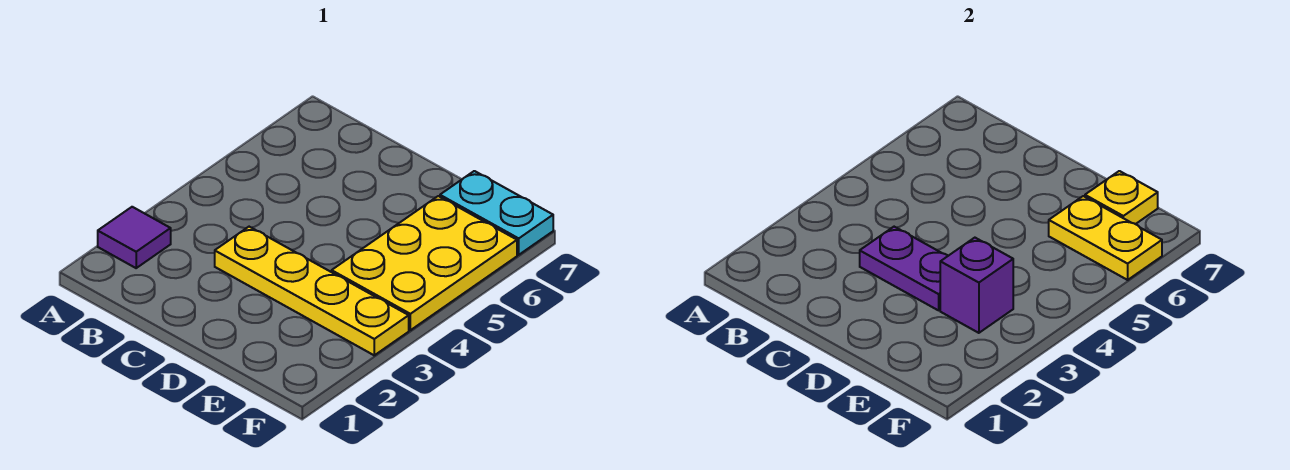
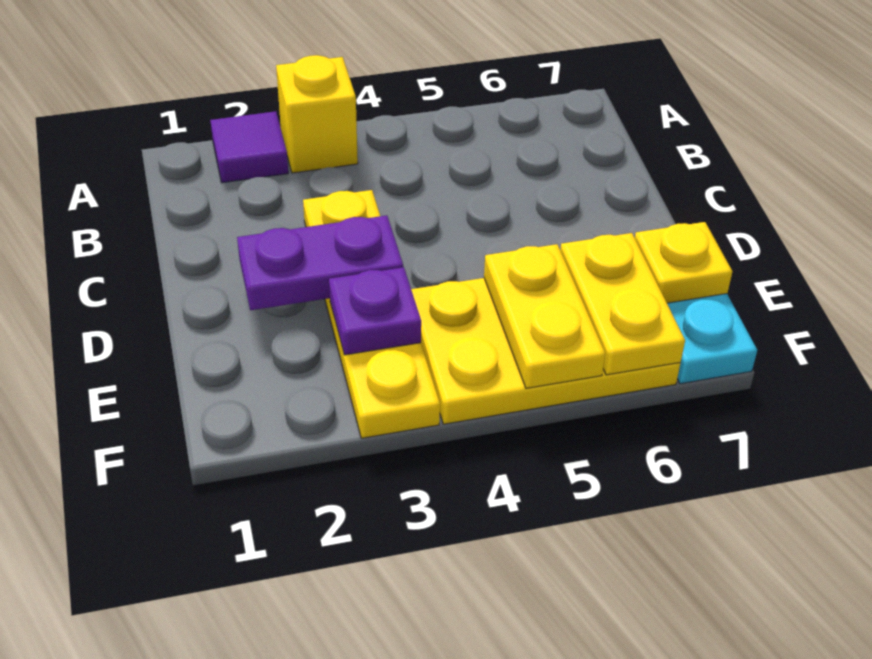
none -> yellow brick A3 level 1
purple plate C3:D3 level 2 -> purple plate D2:D3 level 2
purple brick E3 level 2 -> purple plate E3 level 2
none -> yellow plate E5:F5 level 2

